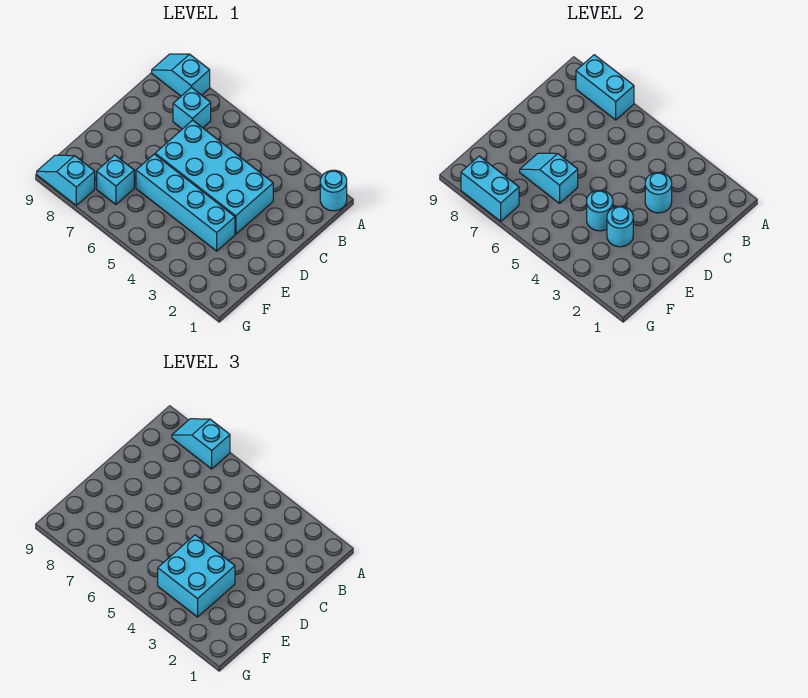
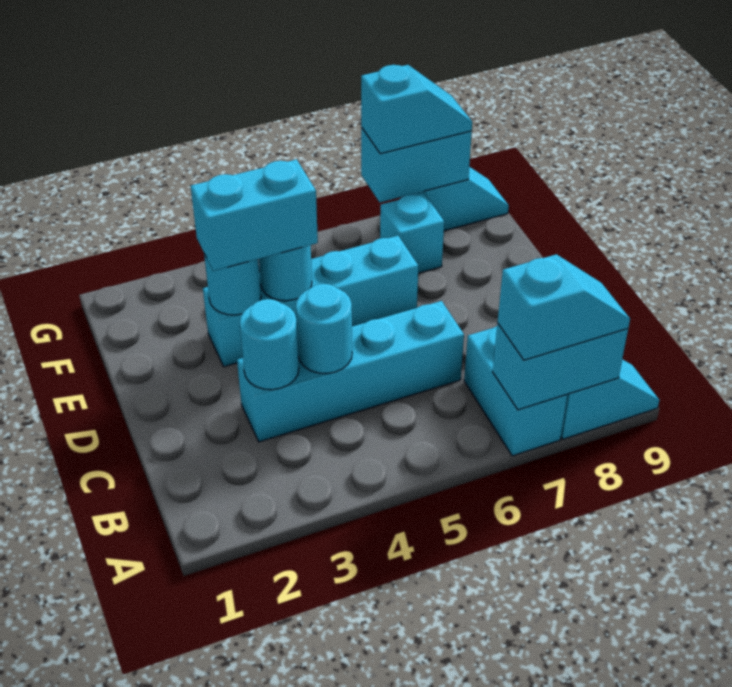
cyan round brick A1 level 1 -> cyan round brick C4 level 2
cyan brick B7 level 1 -> cyan brick A7:B7 level 1
cyan brick C3:D6 level 1 -> cyan brick C3:C6 level 1
cyan brick E3:F4 level 3 -> cyan brick E3:E4 level 3
cyan slope E6:E7 level 2 top 6 -> cyan slope G7:G8 level 3 top 7

